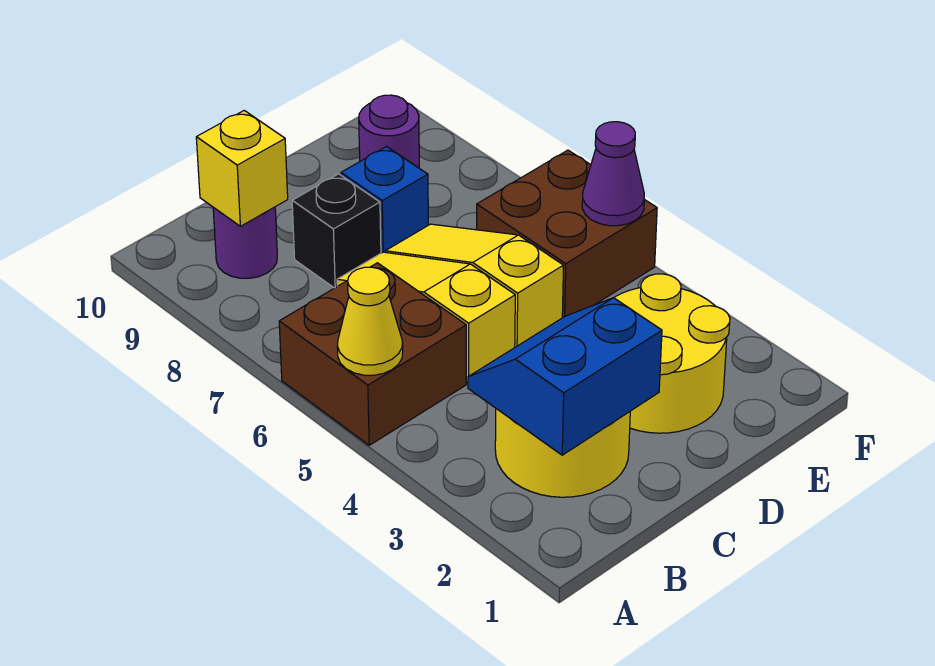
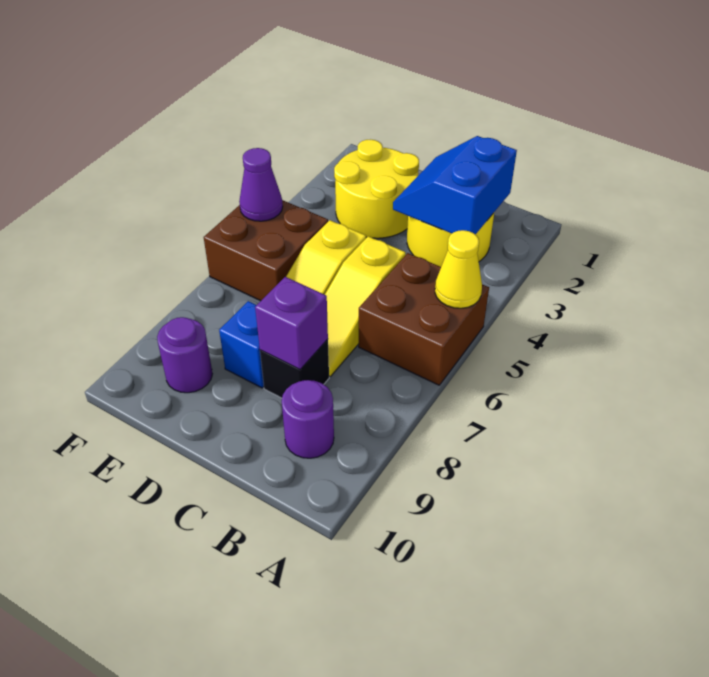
blue slope B2:C3 level 2 top 2 -> blue slope B2:C3 level 2 top B
yellow brick B9 level 2 -> none
none -> purple brick C8 level 2

